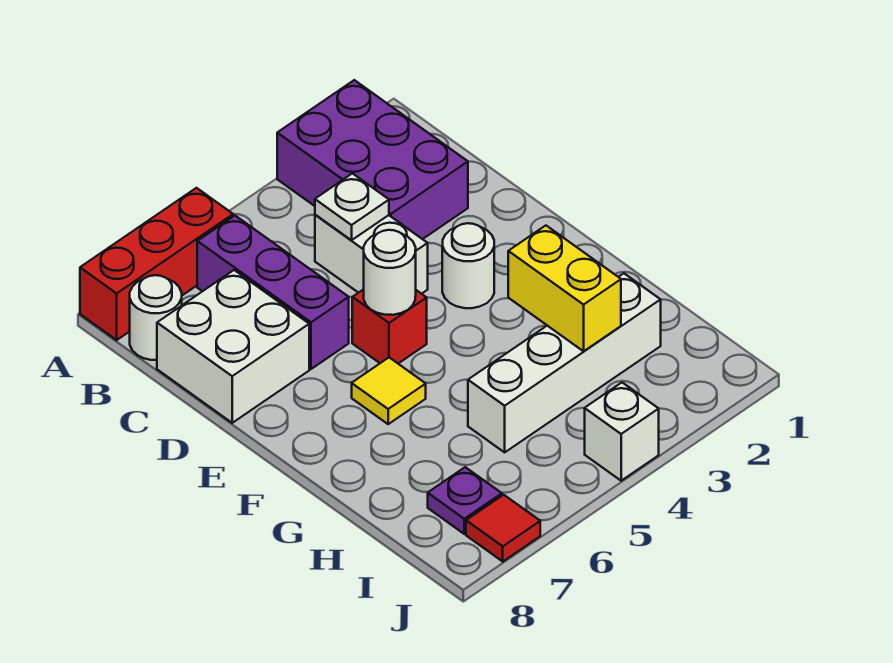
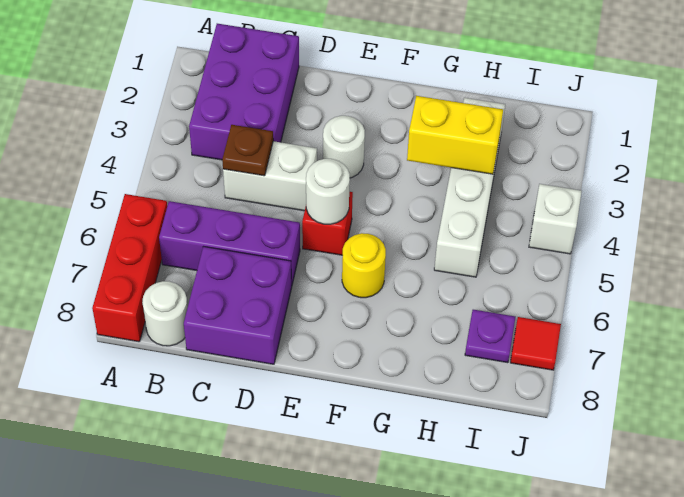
purple brick A2:C3 level 1 -> purple brick B1:C3 level 1
white plate C4 level 2 -> brown plate C4 level 2
white brick C7:D8 level 1 -> purple brick C7:D8 level 1
yellow tile F6 level 1 -> yellow round brick F6 level 1

